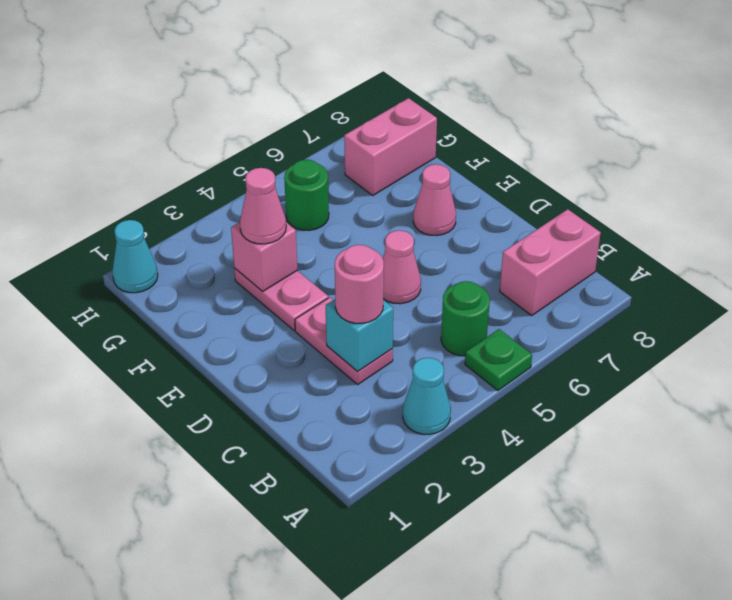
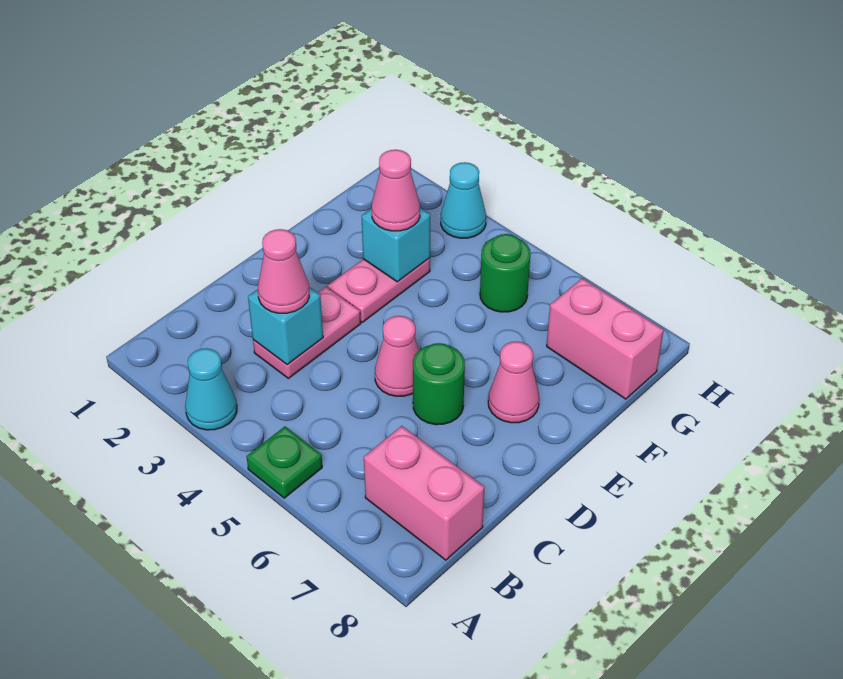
green round brick B5 level 1 -> green round brick D6 level 1
pink round brick C3 level 3 -> pink cone C3 level 3
pink brick F3 level 2 -> cyan brick F3 level 2
cyan cone H1 level 1 -> cyan cone H3 level 1

